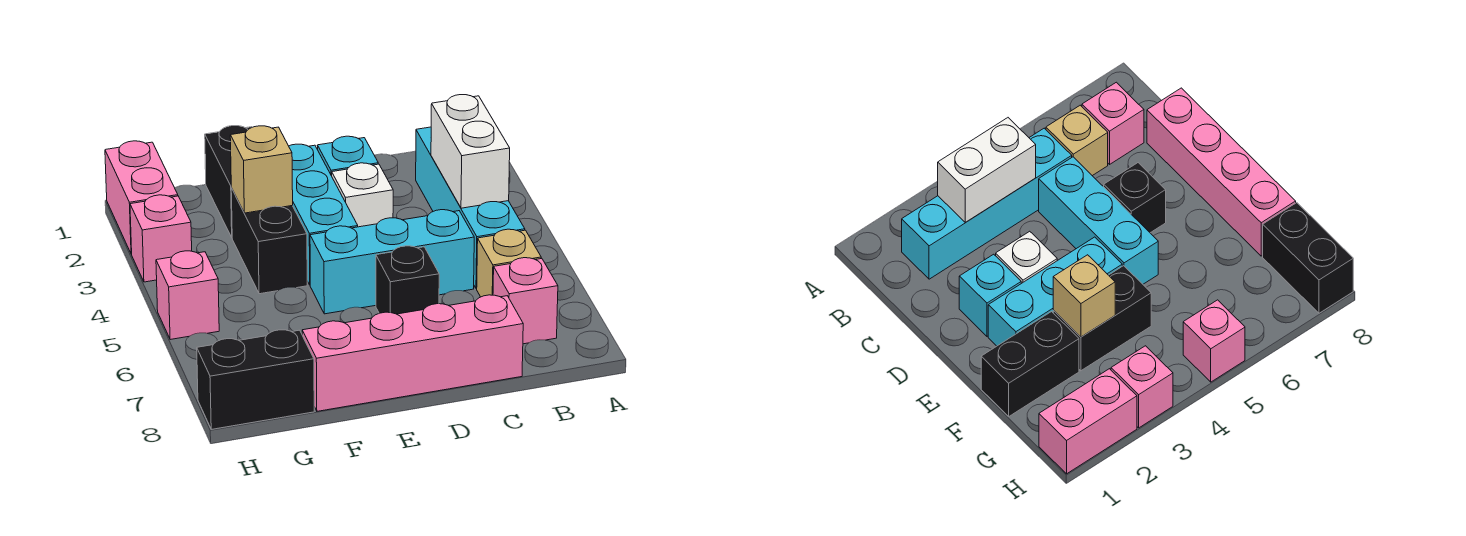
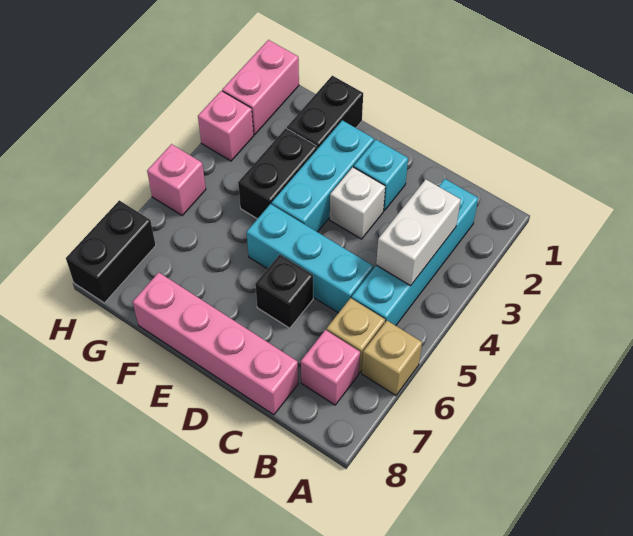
tan brick F3 level 2 -> tan brick A6 level 1
black brick G8:H8 level 1 -> black brick H7:H8 level 1

